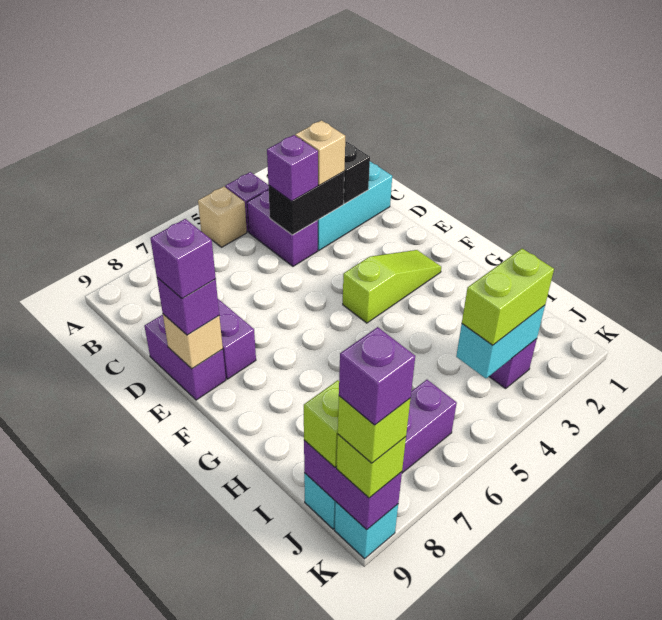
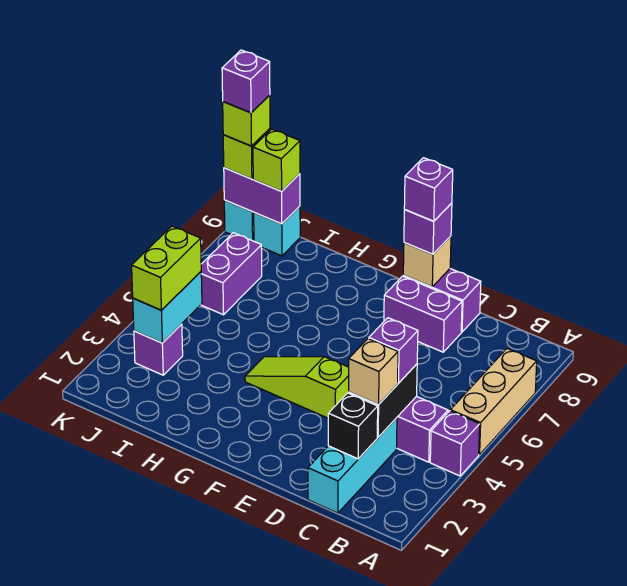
tan brick A5 level 1 -> tan brick A5:A7 level 1
lime slope F2:F4 level 1 top 4 -> lime slope E4:G4 level 1 top E

